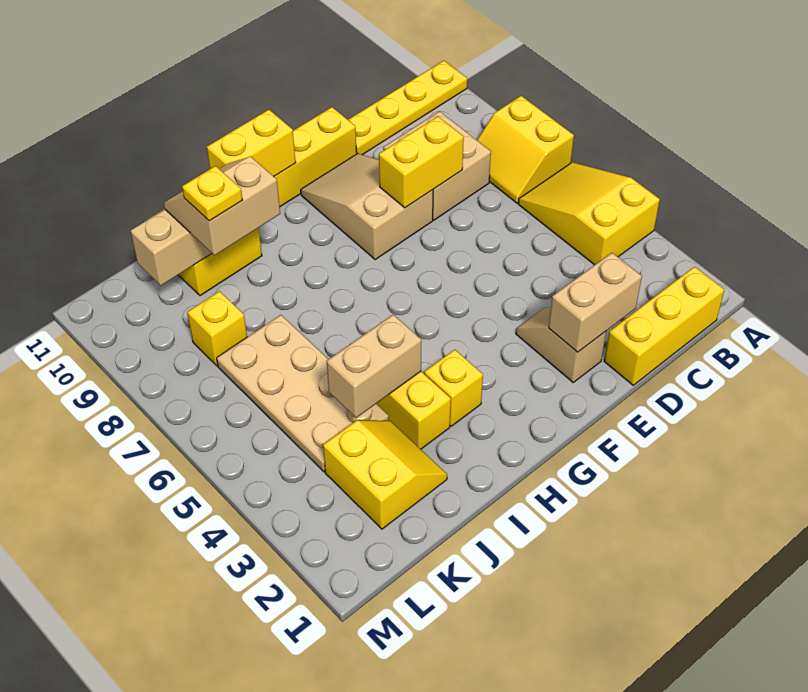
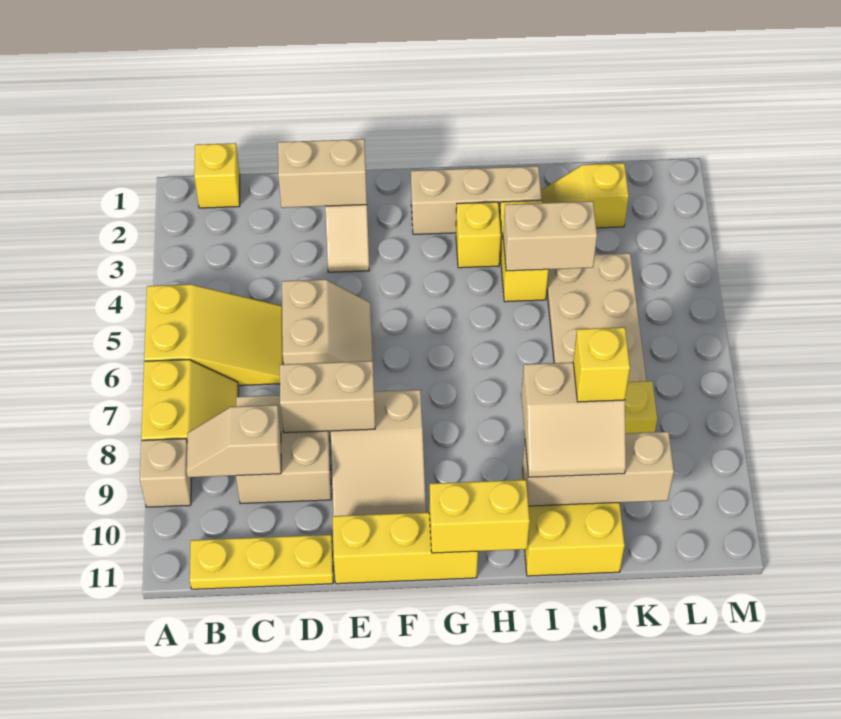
yellow slope A4:B6 level 1 top 4 -> yellow slope A5:C6 level 1 top A
none -> tan brick A9 level 1
yellow plate A11:D11 level 1 -> yellow plate B11:D11 level 1
yellow brick B1:D1 level 1 -> yellow brick B1 level 1
none -> tan slope B9:C9 level 2 top C
none -> tan slope D5:E6 level 1 top D
yellow brick D8:E8 level 2 -> tan brick D8:E8 level 2
none -> tan brick G2:I2 level 1
yellow slope J2:K3 level 1 top K -> yellow slope J2:K2 level 1 top K
yellow plate J9 level 4 -> yellow brick J9 level 4

